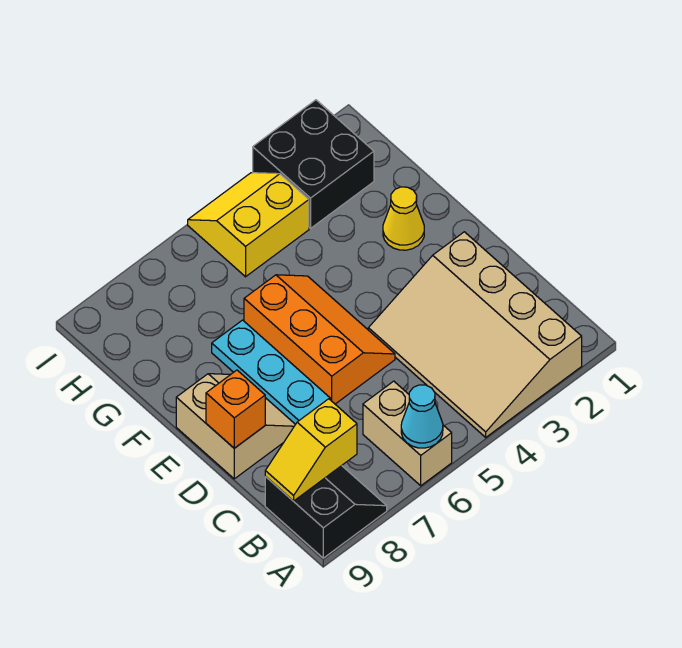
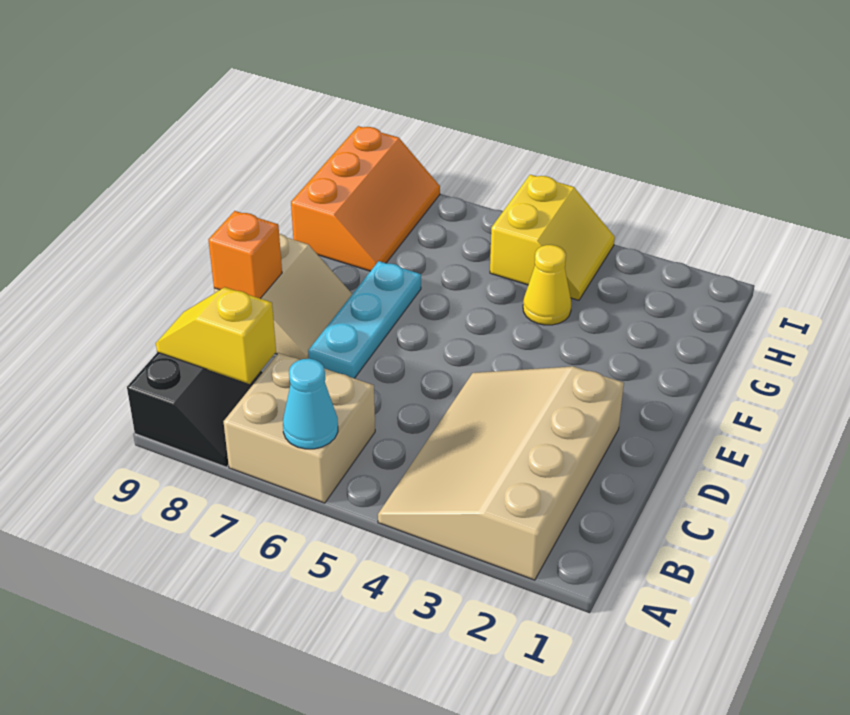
tan brick A6:B6 level 1 -> tan brick A6:B7 level 1
orange slope D5:F6 level 1 top 6 -> orange slope G8:I9 level 1 top 9
yellow cone F2 level 1 -> yellow cone G4 level 1
black brick H2:I3 level 1 -> none
yellow slope H4:I5 level 1 top H -> yellow slope H4:I5 level 1 top 5

